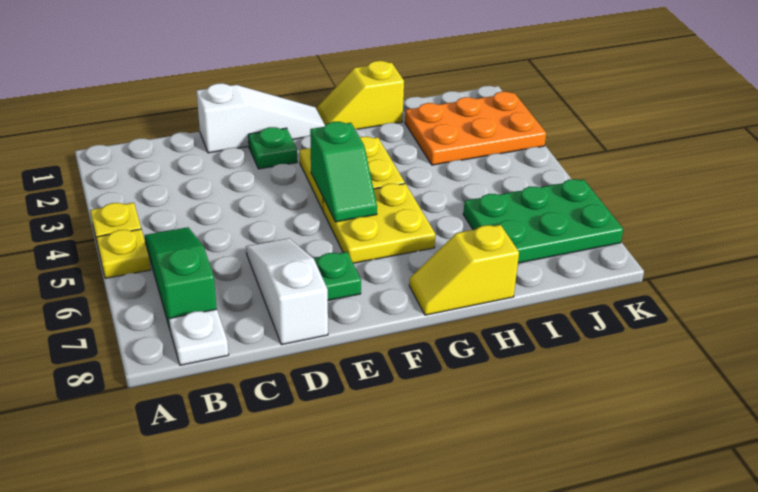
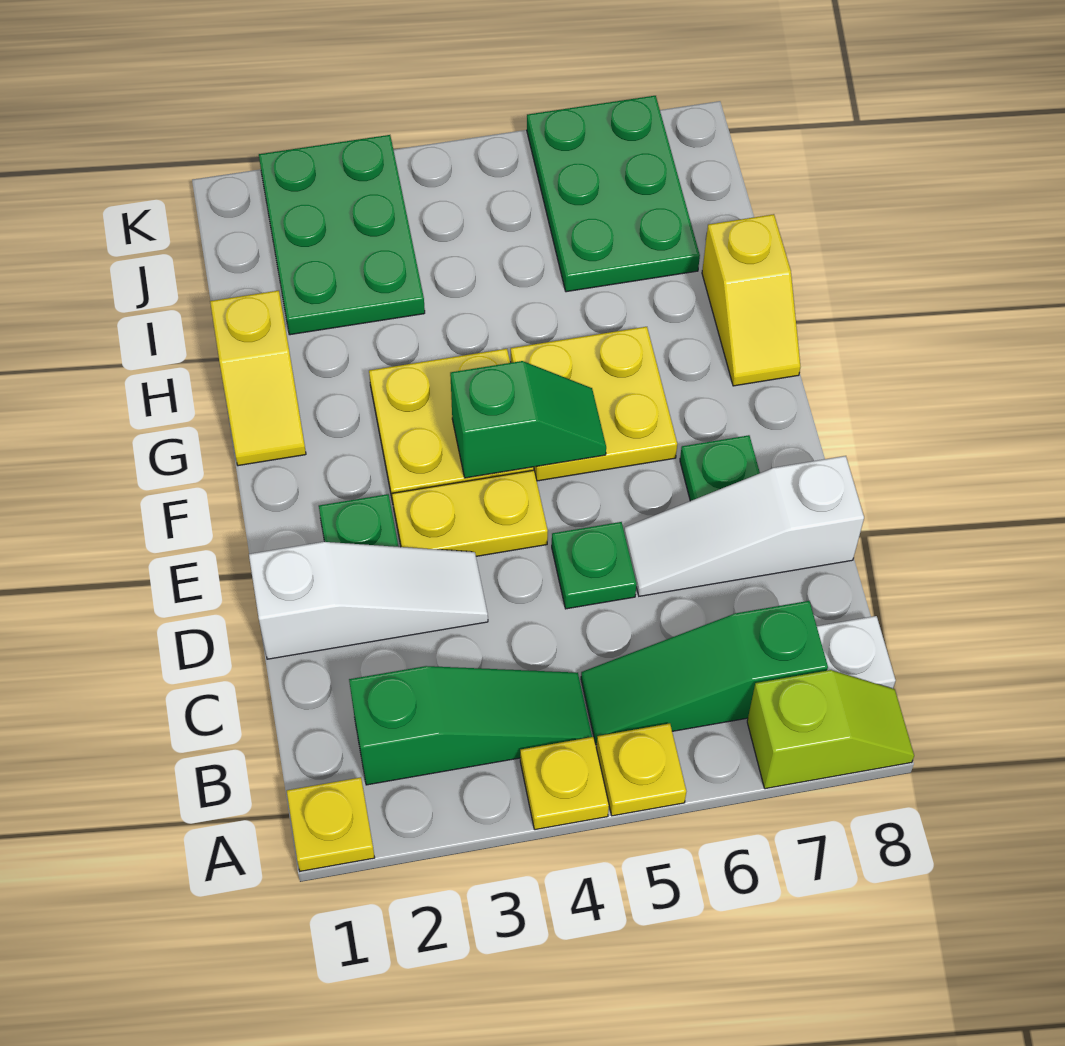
none -> yellow plate A1 level 1
none -> lime slope A7:A8 level 1 top 7
none -> green slope B2:B4 level 1 top 2
white slope D1:F1 level 1 top D -> white slope D1:D3 level 1 top 1
none -> green plate D5 level 1
none -> yellow plate E3:E4 level 1
orange plate I2:K3 level 1 -> green plate I2:K3 level 1

